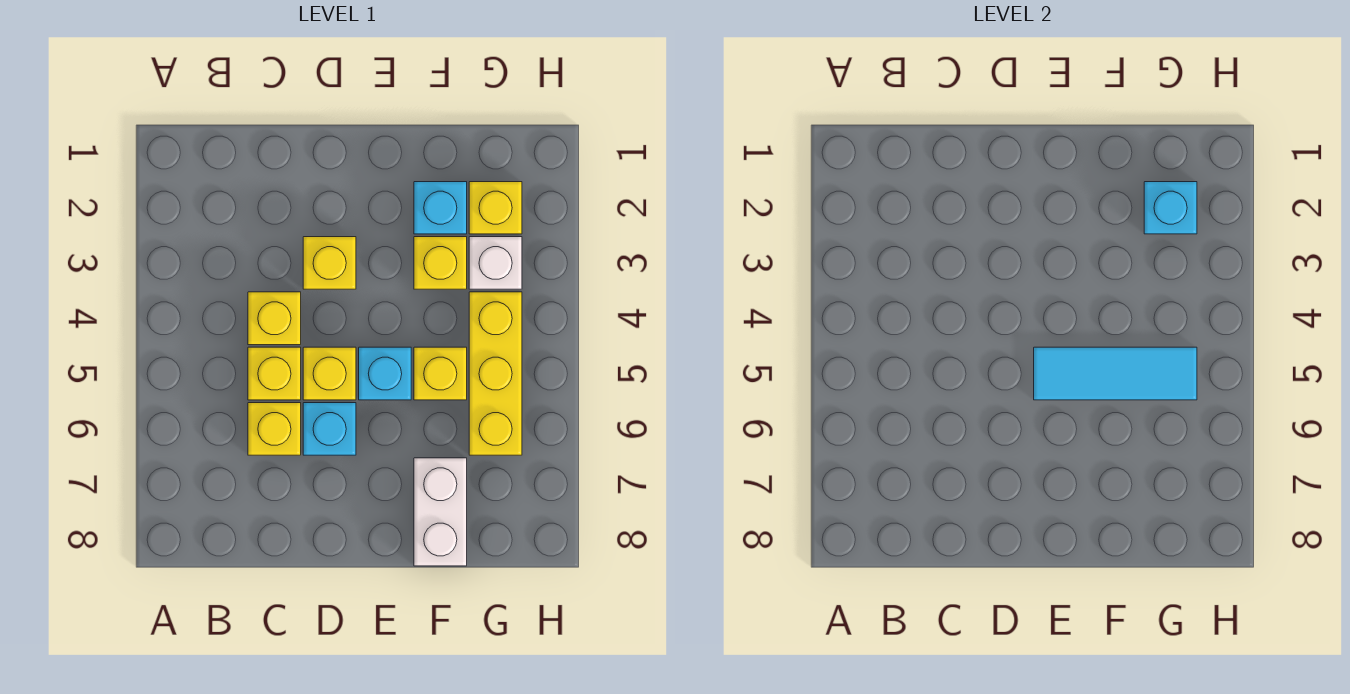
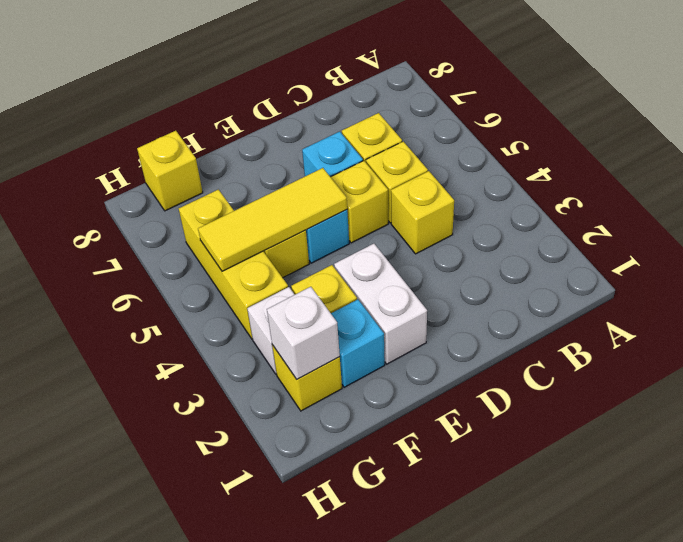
yellow brick D3 level 1 -> yellow brick G8 level 1
cyan tile E5:G5 level 2 -> yellow tile E5:G5 level 2
white brick F7:F8 level 1 -> white brick E2:E3 level 1
cyan brick G2 level 2 -> white brick G2 level 2

